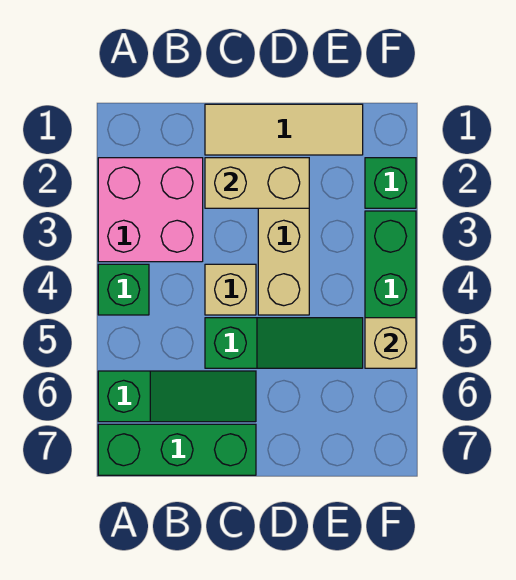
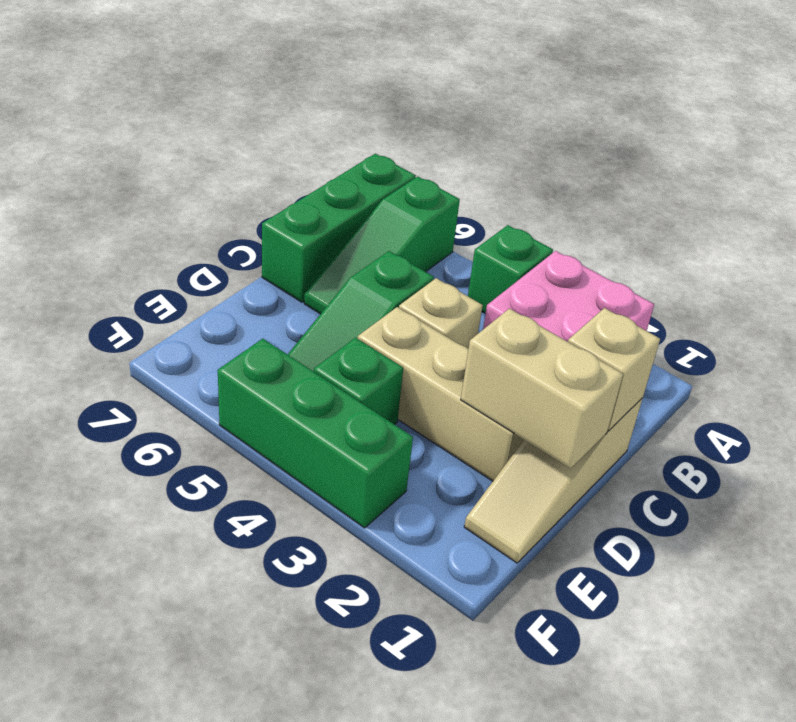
tan tile C1:E1 level 1 -> tan slope C1:E1 level 1 top C
tan brick C2:D2 level 2 -> tan brick D1:D2 level 2
green brick F2 level 1 -> green brick E4 level 1
tan brick F5 level 2 -> tan brick C1 level 2

